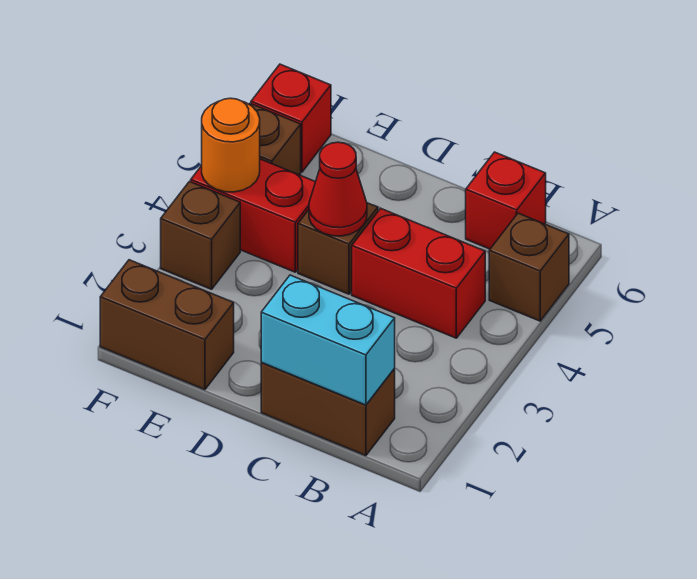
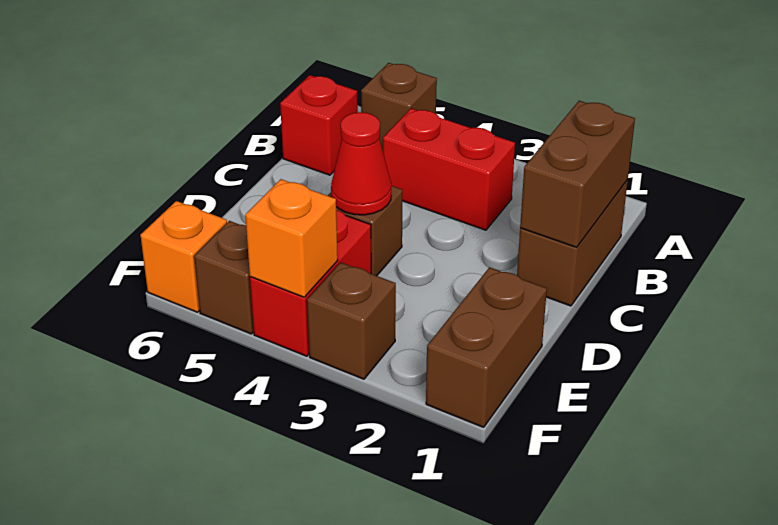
cyan brick B1:C1 level 2 -> brown brick B1:C1 level 2
red brick B4:C4 level 1 -> red brick B3:B4 level 1
orange round brick F4 level 2 -> orange brick F4 level 2
red brick F6 level 1 -> orange brick F6 level 1

